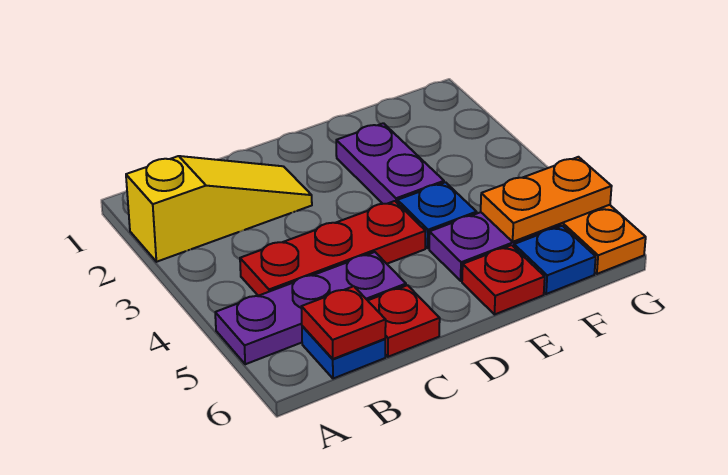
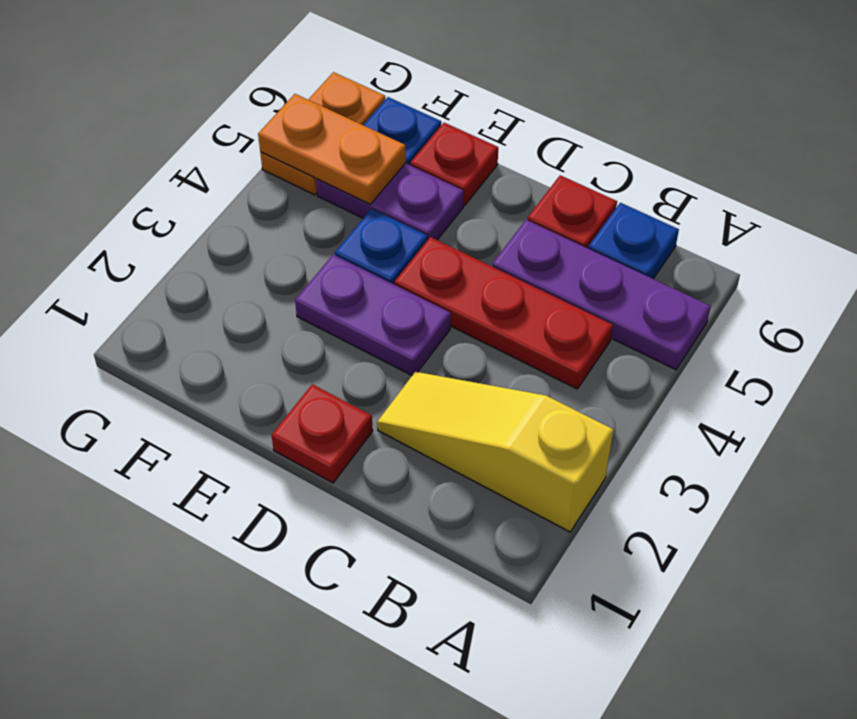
red plate B6 level 2 -> red plate D1 level 1
purple plate E2:E3 level 1 -> purple plate D3:E3 level 1

